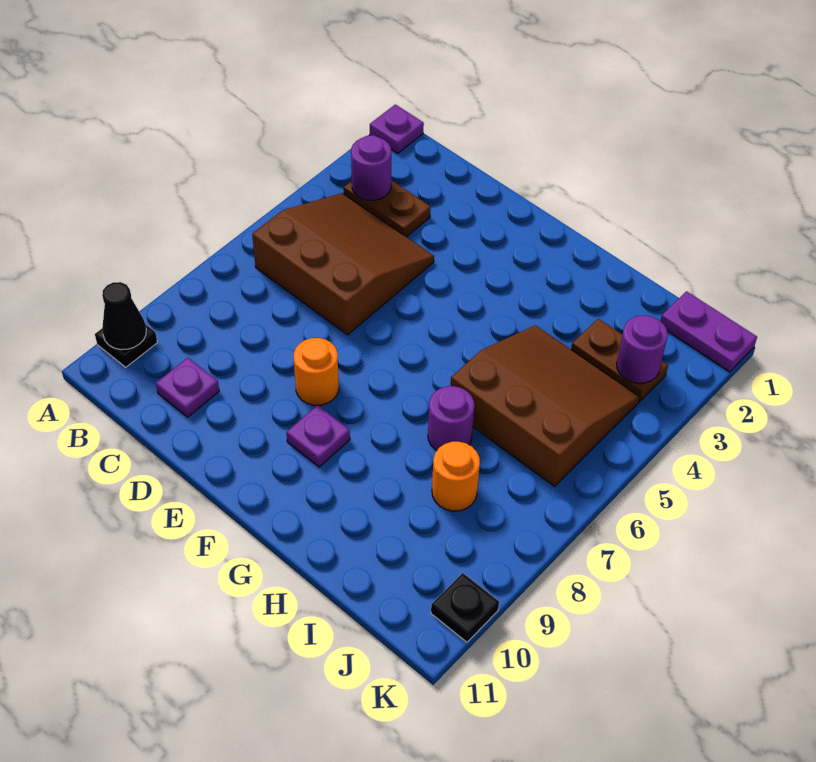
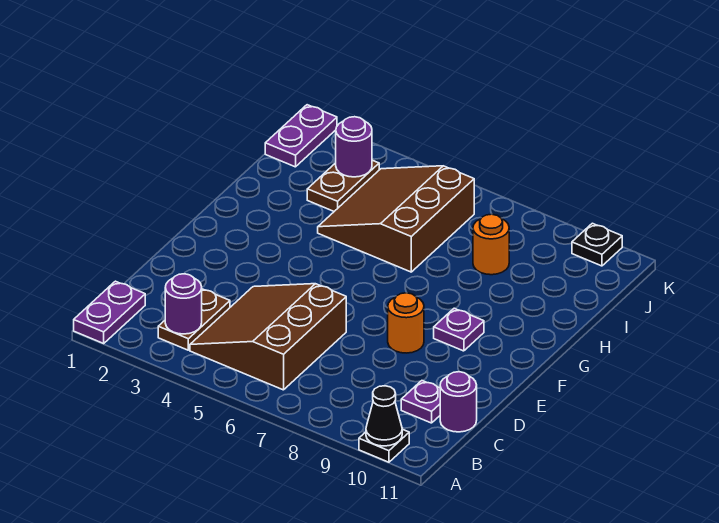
purple plate A1 level 1 -> purple plate A1:B1 level 1
purple round brick H7 level 1 -> purple round brick C11 level 1

